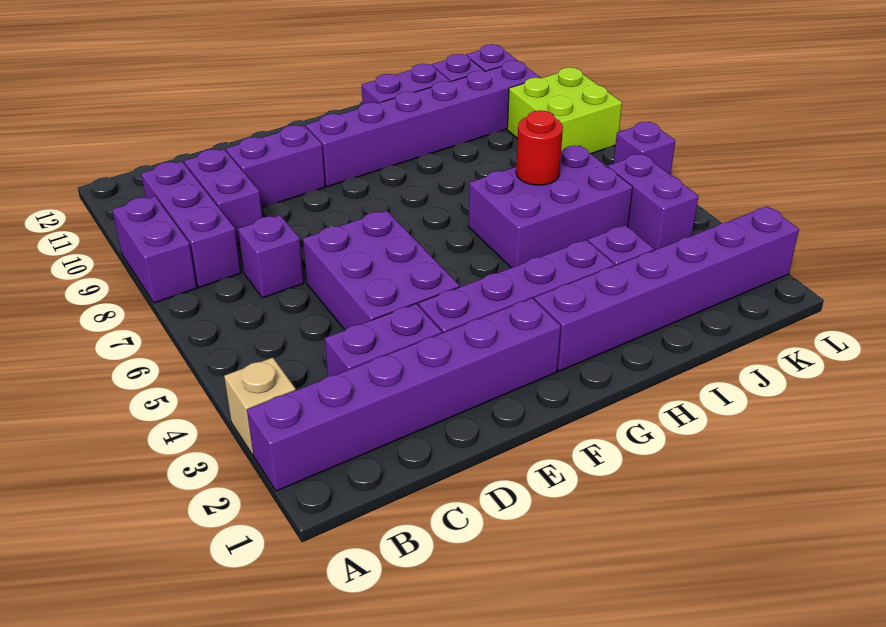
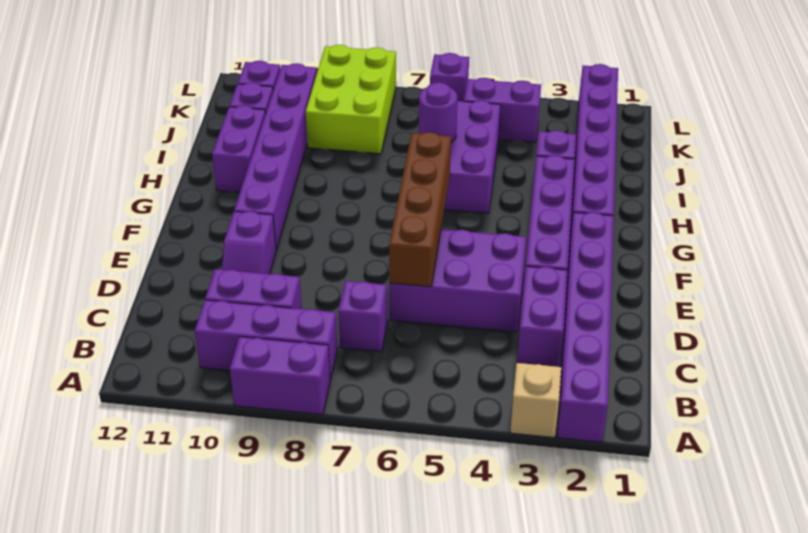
none -> brown brick D6:G6 level 2
purple brick D10:E10 level 1 -> purple slope D10:E10 level 1 top E
red round brick I6 level 2 -> purple round brick I6 level 2
lime brick K8:L9 level 1 -> lime brick J8:L9 level 1

